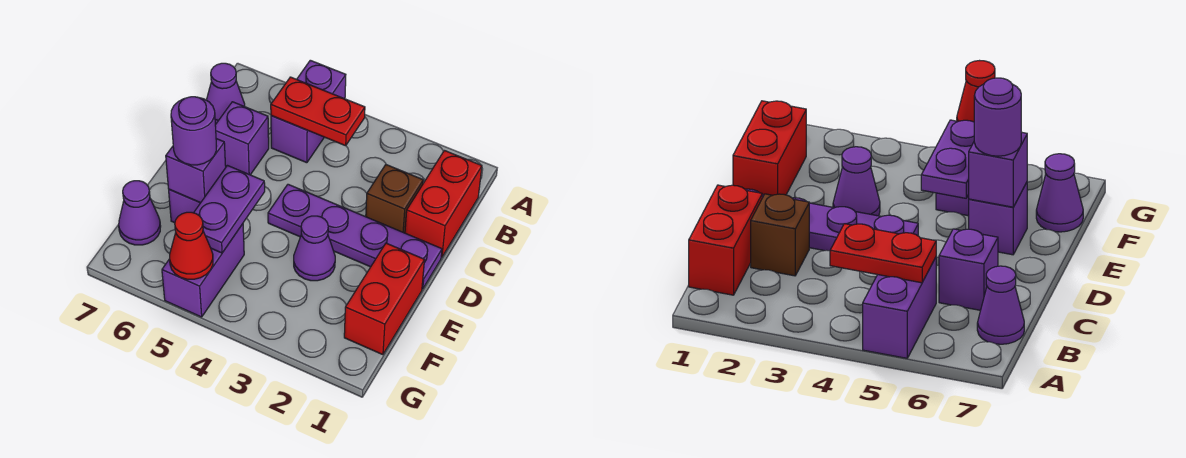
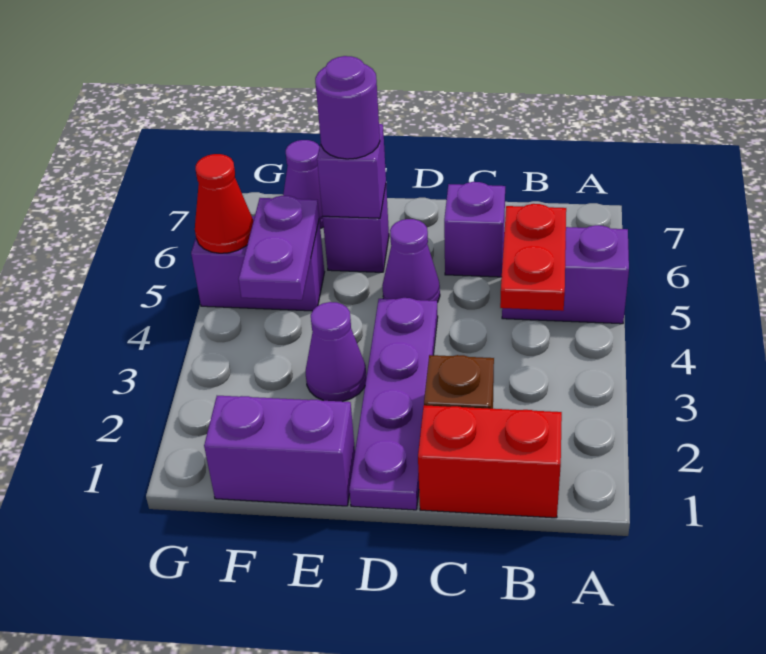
purple cone B7 level 1 -> purple cone D5 level 1
red brick E1:F1 level 1 -> purple brick E1:F1 level 1
purple plate E5:F5 level 2 -> purple plate F4:F5 level 2

